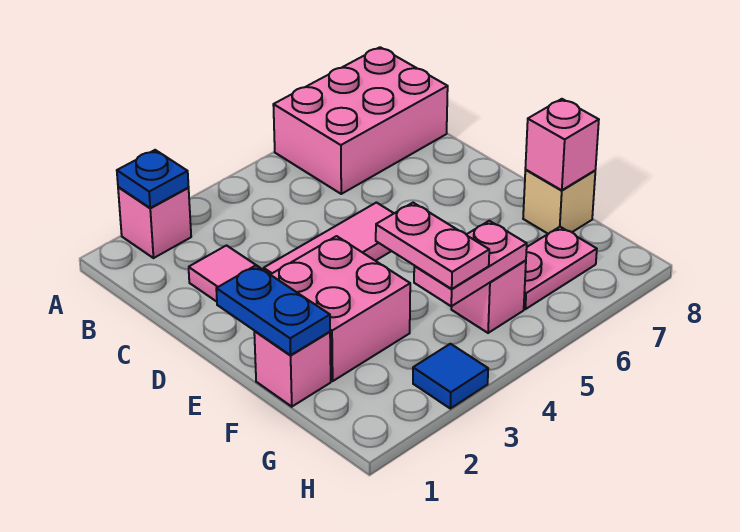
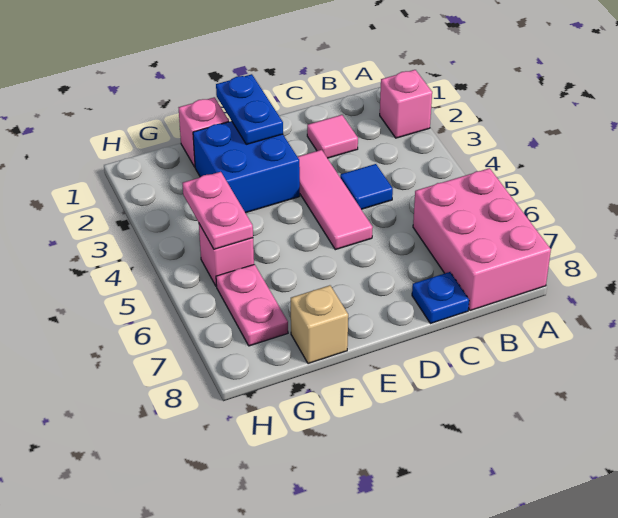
blue plate A2 level 2 -> blue plate C8 level 1
blue plate E1:F1 level 2 -> blue plate E1:E2 level 2
pink brick E2:F3 level 1 -> blue brick E2:F3 level 1
pink plate F4:G4 level 3 -> none
pink brick F8 level 2 -> none
blue tile H3 level 1 -> blue tile C4 level 1

